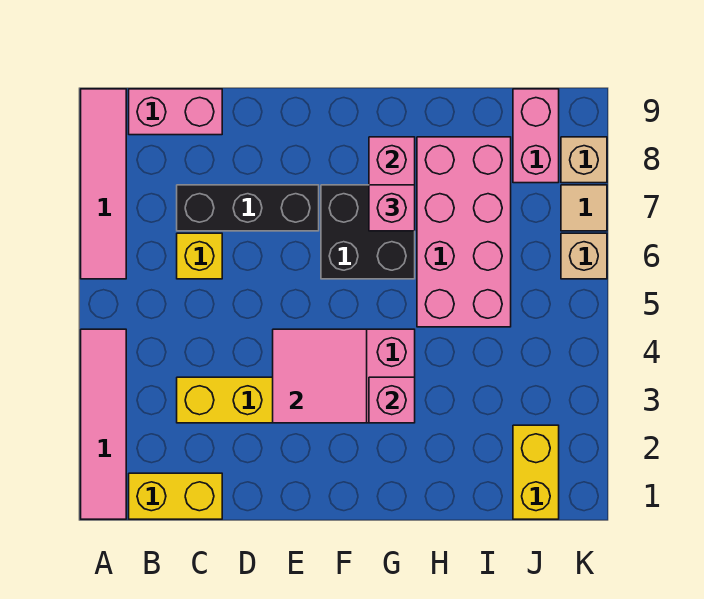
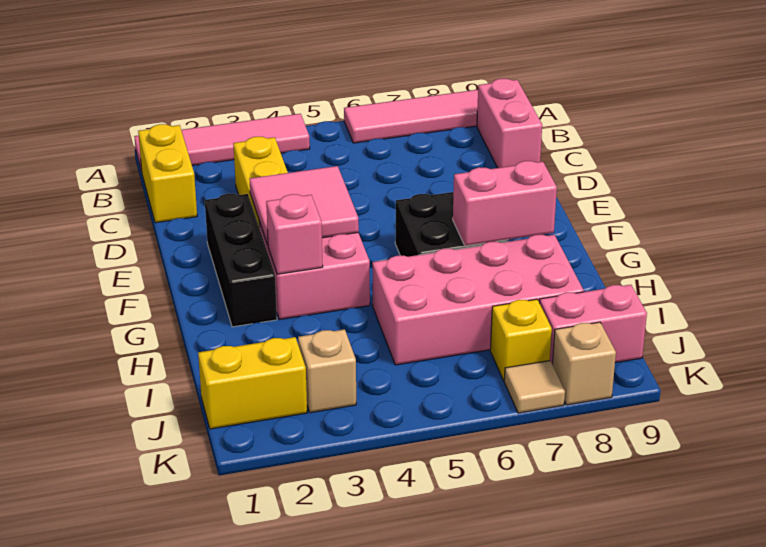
yellow brick C6 level 1 -> yellow brick J7 level 1
black brick C7:E7 level 1 -> black brick E2:G2 level 1
pink brick G7 level 3 -> none
tan brick K6 level 1 -> tan brick J3 level 1

